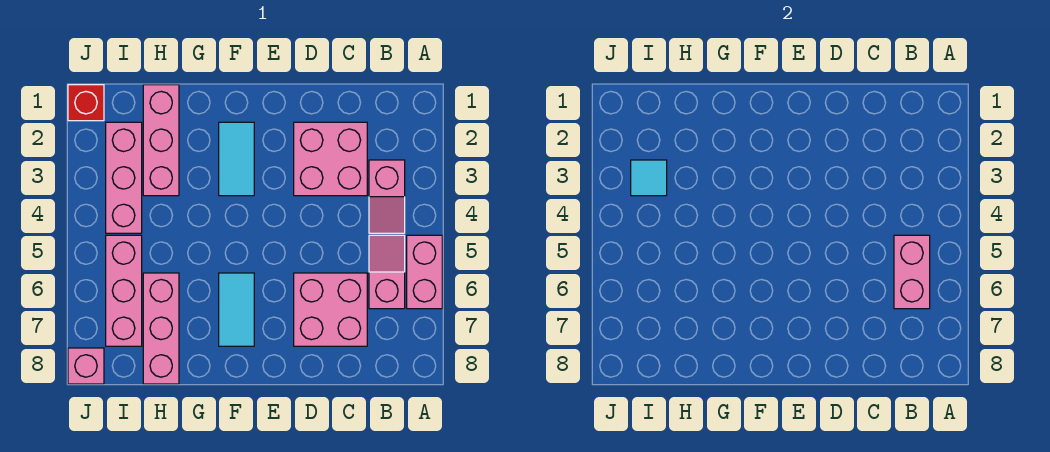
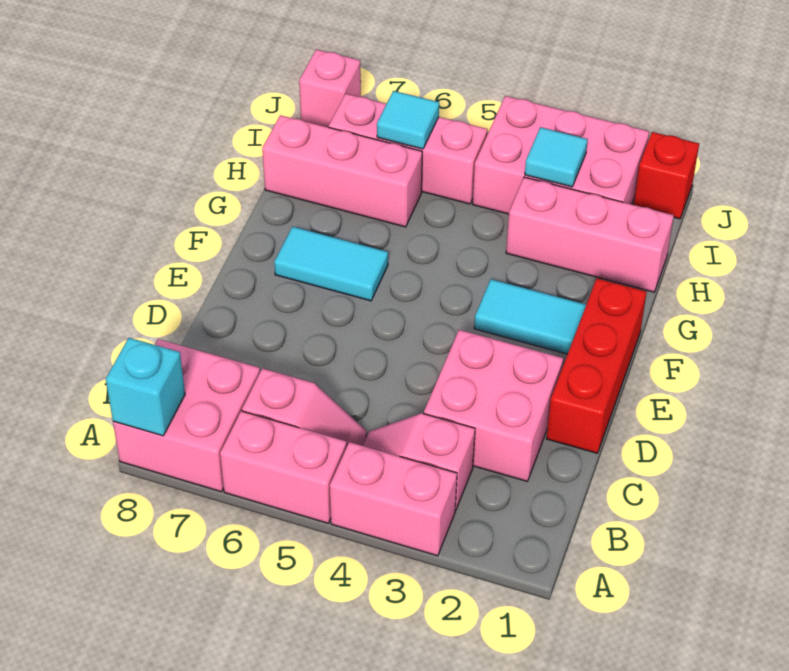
none -> cyan brick A8 level 2
pink brick B5:B6 level 2 -> pink brick A3:A4 level 1
pink brick C6:D7 level 1 -> pink brick A7:B8 level 1
none -> red brick D1:F1 level 1
pink brick I2:I4 level 1 -> pink brick I2:J4 level 1
none -> cyan tile I6 level 2

